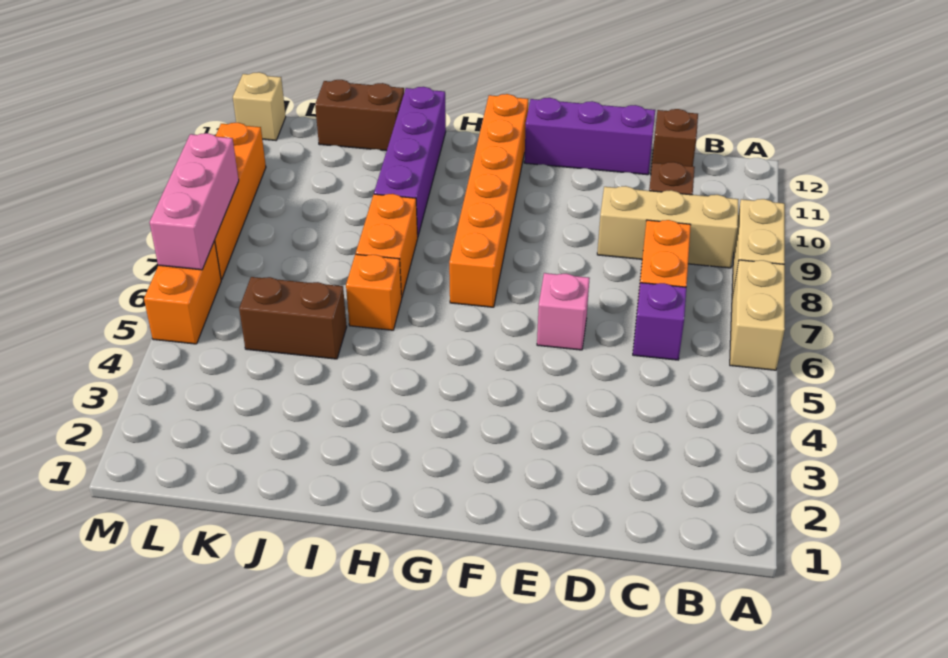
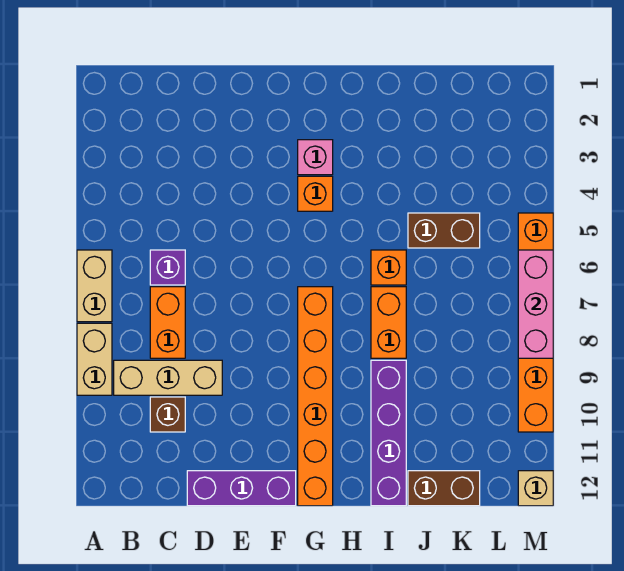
brown brick C12 level 1 -> none
pink brick E6 level 1 -> pink brick G3 level 1
none -> orange brick G4 level 1

